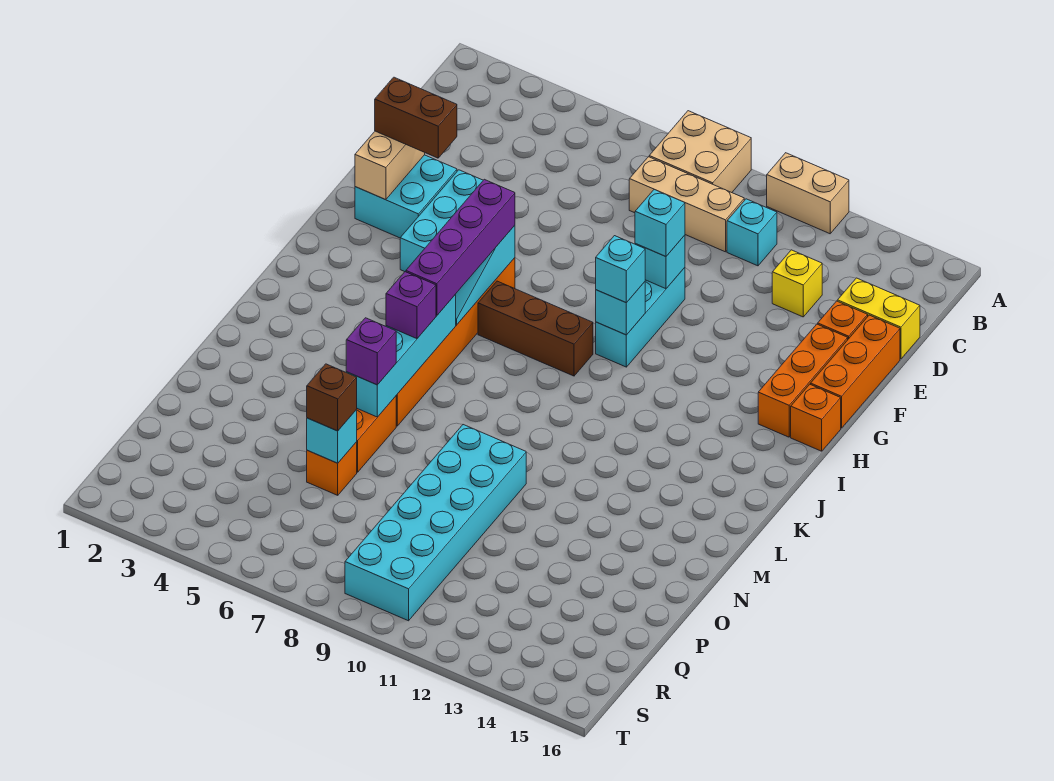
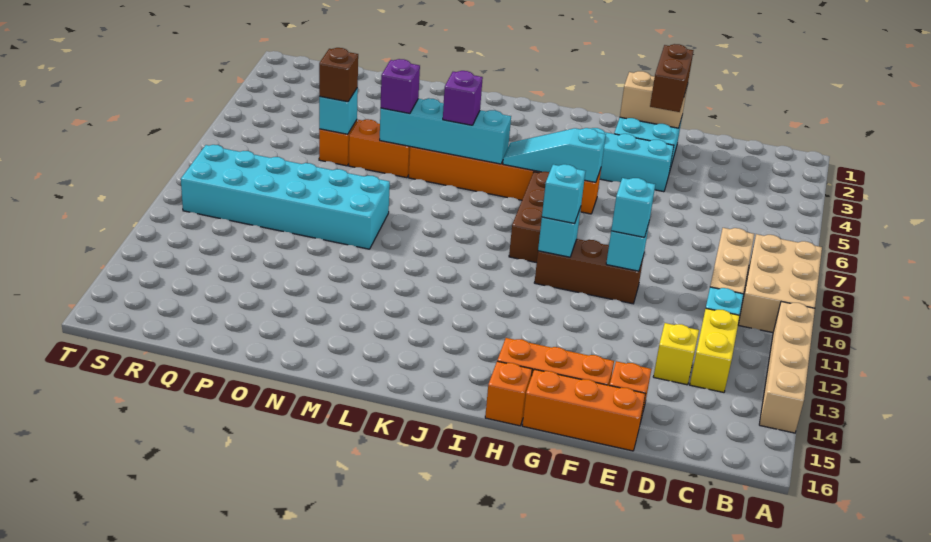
tan brick A8:B9 level 1 -> tan brick A8:B10 level 1
tan brick A11:A12 level 1 -> tan brick A11:A14 level 1
yellow brick D15:D16 level 1 -> yellow brick C12:C13 level 1
cyan brick F10:H10 level 1 -> brown brick F10:H10 level 1
purple brick H6:K6 level 3 -> none

